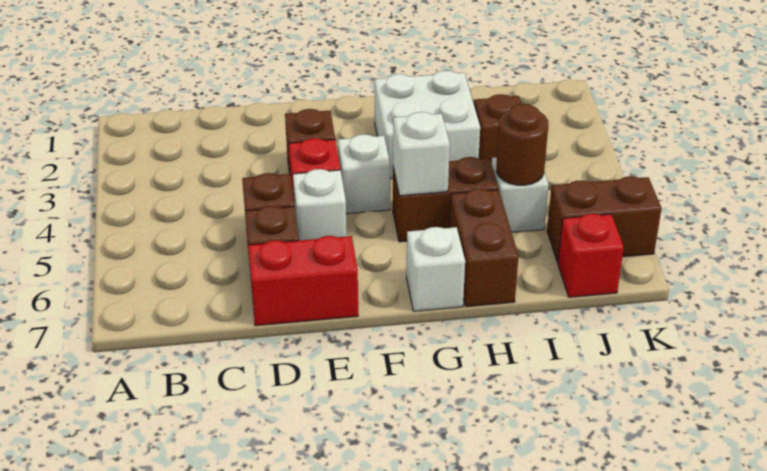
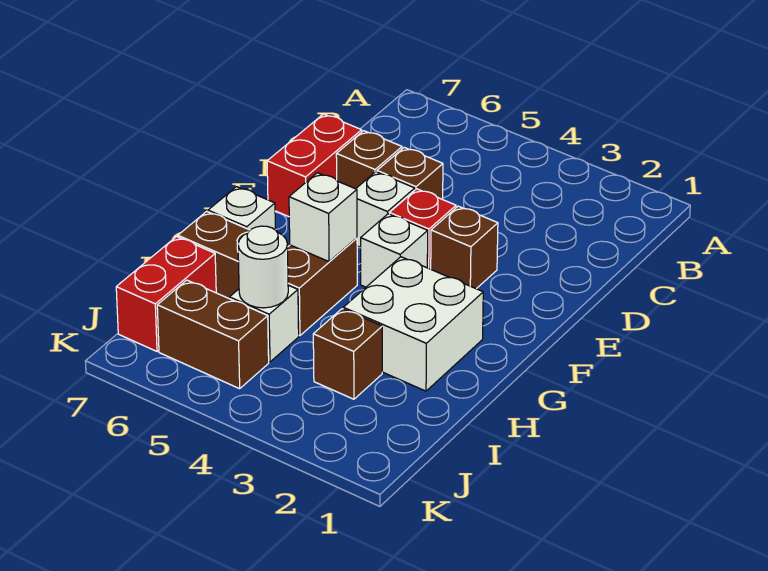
brown round brick I5 level 2 -> white round brick I5 level 2
brown brick J6:K6 level 1 -> brown brick J5:J6 level 1
red brick J7 level 1 -> red brick I7:J7 level 1

